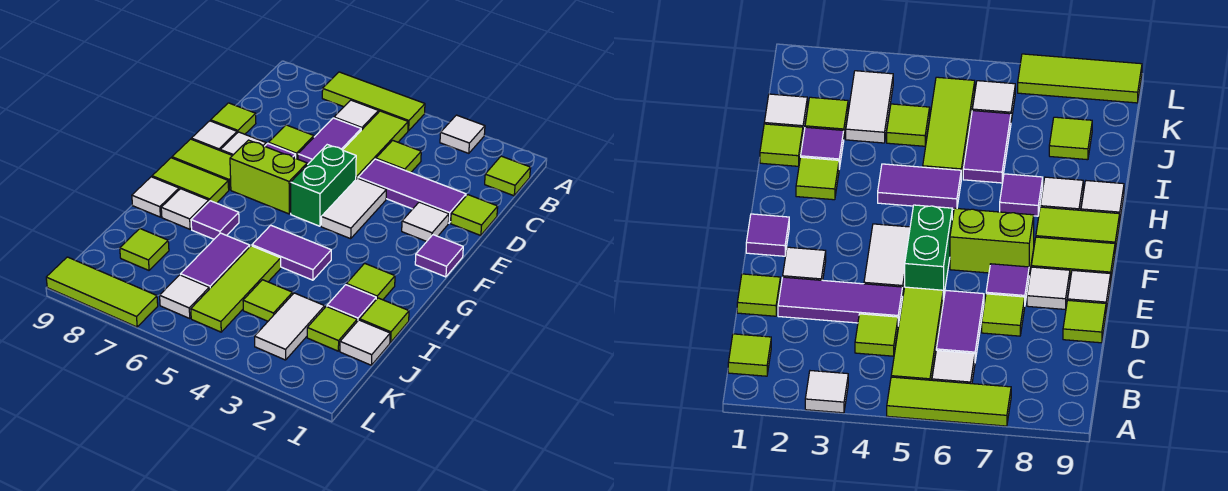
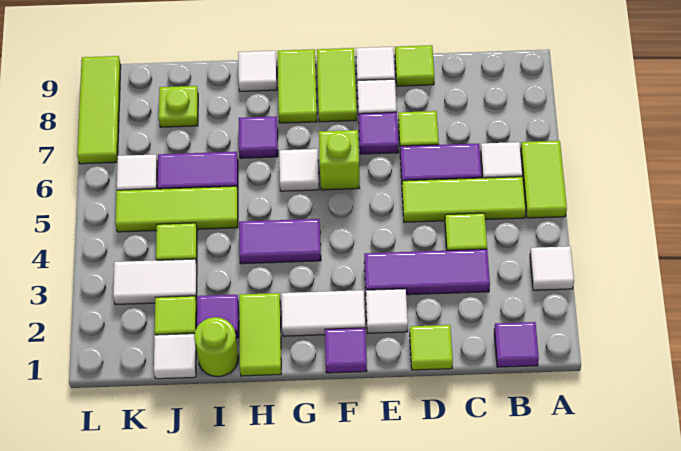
lime tile A5:A7 level 1 -> lime tile A5:A6 level 1
lime tile B1 level 1 -> purple tile B1 level 1
purple tile D2:D4 level 1 -> purple tile C3:E3 level 1
white tile E4:F4 level 1 -> white tile F2:G2 level 1
green brick E5:F5 level 1 -> none
lime brick F6:F7 level 1 -> lime brick F6 level 1
lime tile H2 level 1 -> lime tile H1:H2 level 1
purple tile H4:H5 level 1 -> purple tile G4:H4 level 1
white tile H8 level 1 -> white tile G6 level 1
lime tile I1 level 1 -> lime round brick I1 level 1
lime tile J8 level 1 -> lime plate J8 level 1

